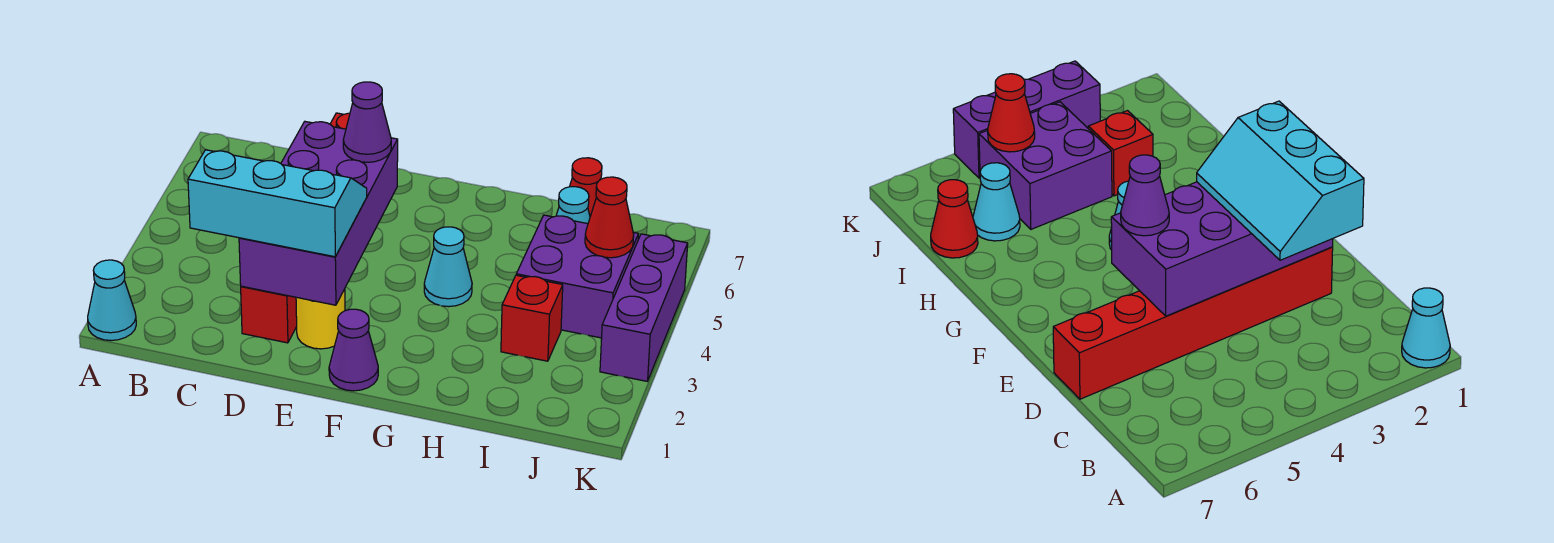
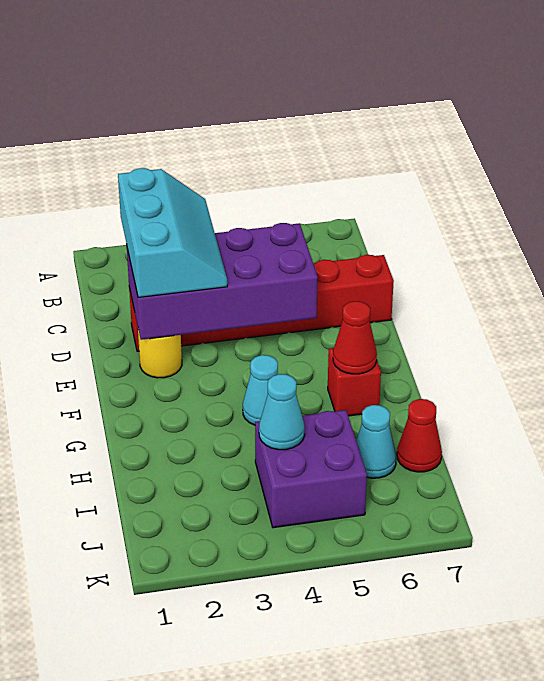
cyan cone A1 level 1 -> cyan cone I4 level 2
purple cone E5 level 3 -> none
purple cone F1 level 1 -> none
red brick I3 level 1 -> red brick G6 level 1
red cone J5 level 2 -> red cone G6 level 2
purple brick K3:K5 level 1 -> none

